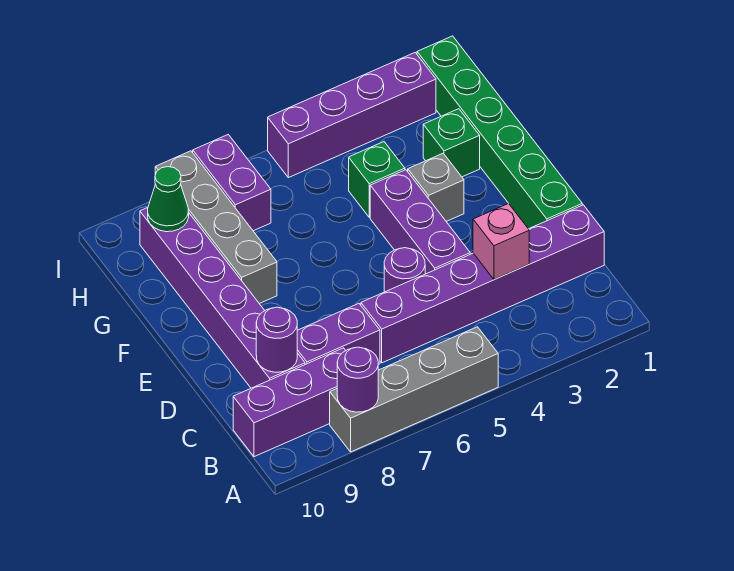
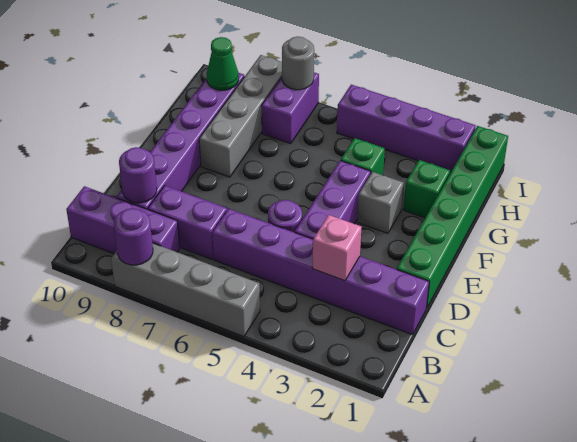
none -> grey round brick I7 level 2

